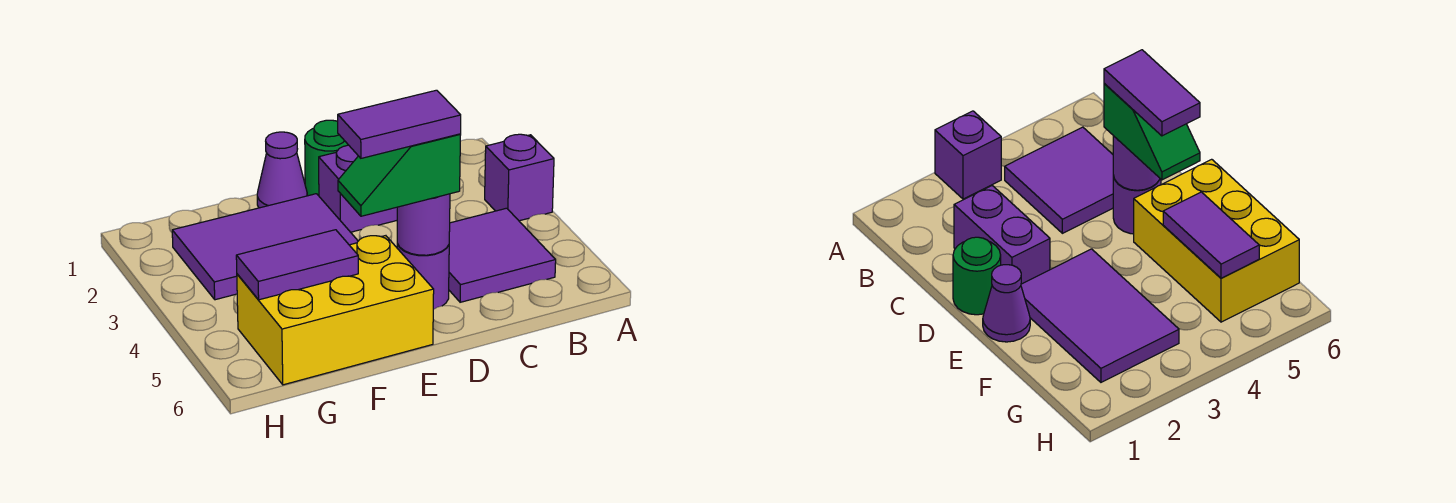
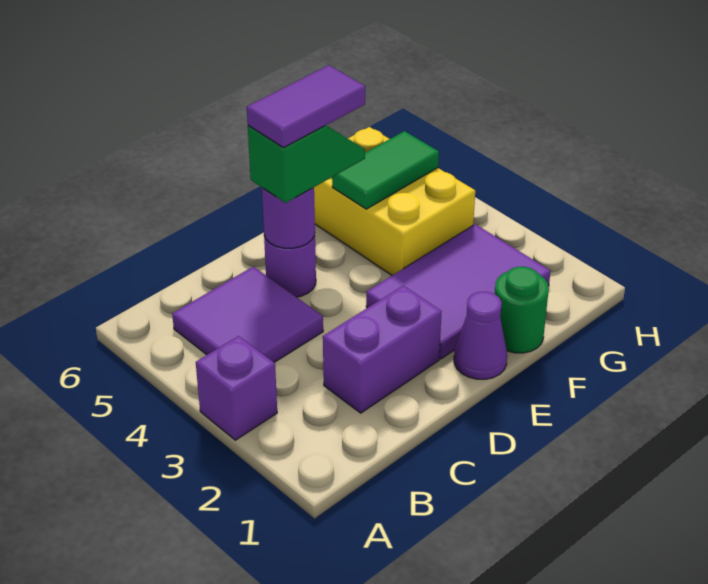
green round brick D1 level 1 -> green round brick F1 level 1
yellow brick E5:G6 level 1 -> yellow brick F4:G6 level 1
purple tile F5:G5 level 2 -> green tile F5:G5 level 2

